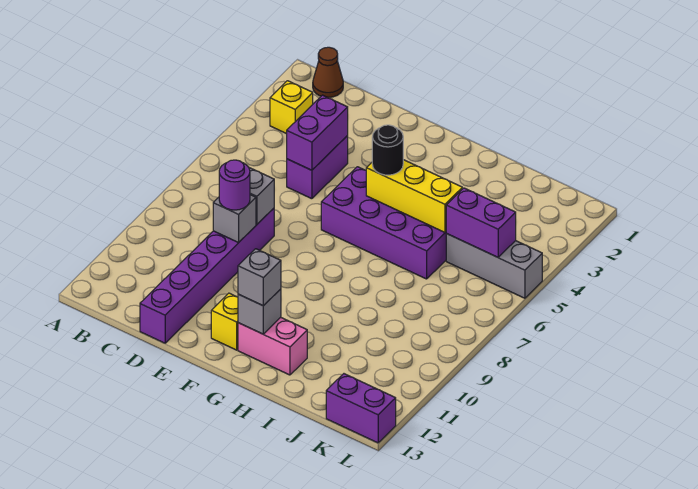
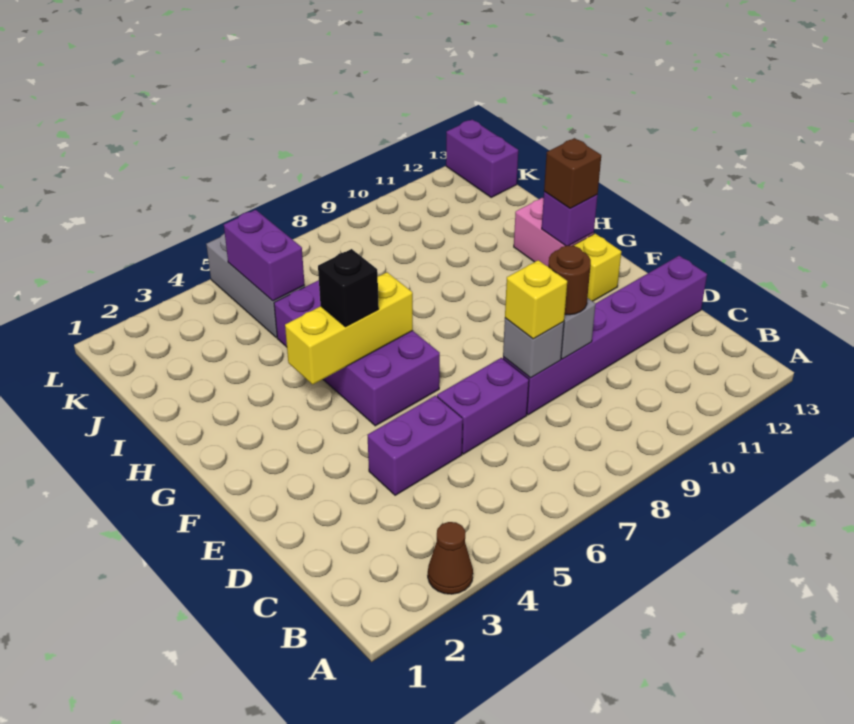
brown cone B1 level 1 -> brown cone A3 level 1
yellow brick B3 level 1 -> yellow brick D8 level 3
purple brick D4:D5 level 2 -> purple brick D6:D7 level 1
purple round brick D9 level 3 -> brown round brick D9 level 3
yellow brick G5:I5 level 2 -> yellow brick G4:G6 level 2
black round brick G5 level 3 -> black brick G5 level 3
grey brick G12 level 2 -> purple brick G12 level 2
grey brick G12 level 3 -> brown brick G12 level 3

